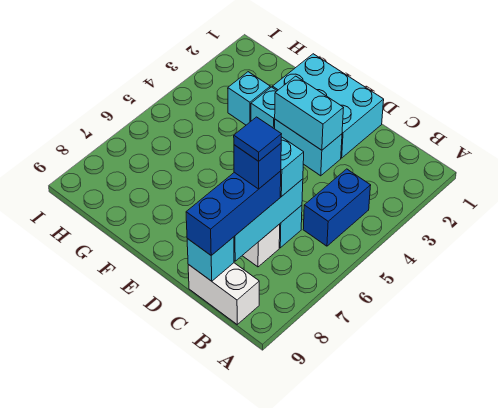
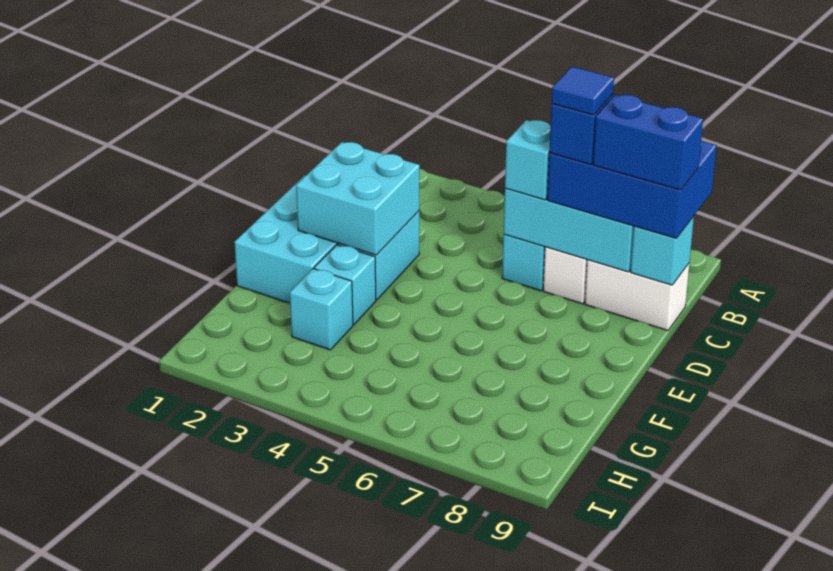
blue brick B4:B5 level 1 -> blue brick C8:C9 level 4
white brick B9:C9 level 1 -> white brick C8:C9 level 1
blue brick C7:C9 level 3 -> blue brick B7:C9 level 3
cyan brick D3:E3 level 2 -> cyan brick D2:E3 level 2

